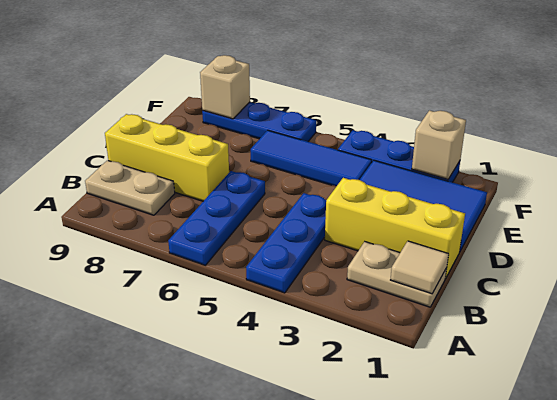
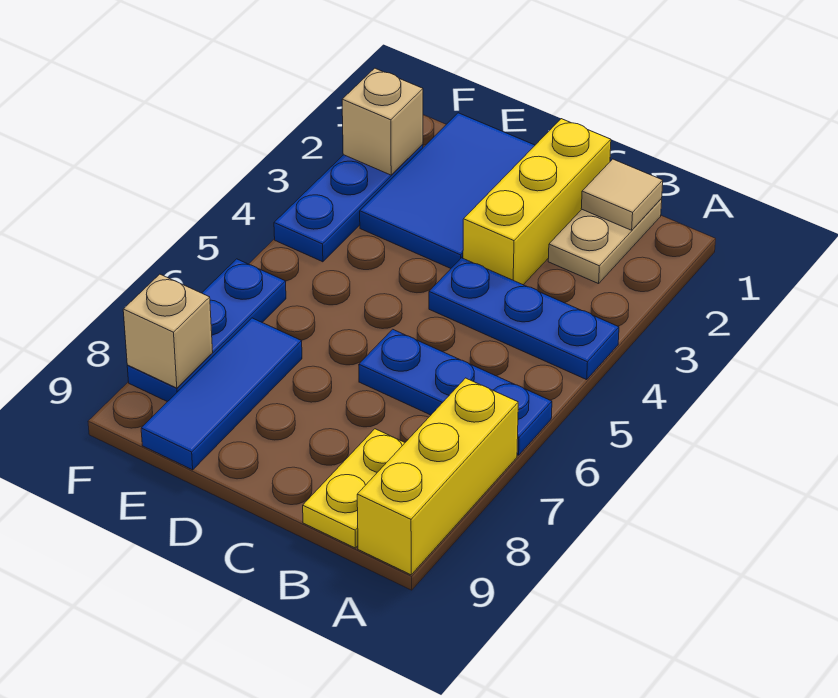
tan plate B8:B9 level 1 -> yellow plate B8:B9 level 1
yellow brick C7:C9 level 1 -> yellow brick A7:A9 level 1
blue tile E4:E6 level 1 -> blue tile E7:E9 level 1

